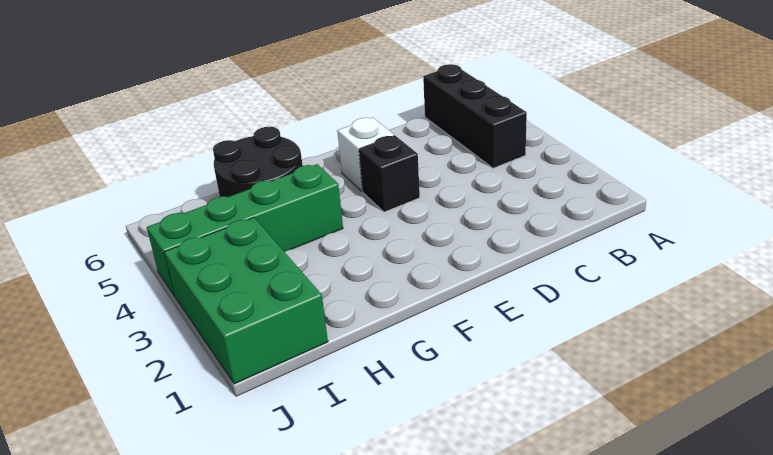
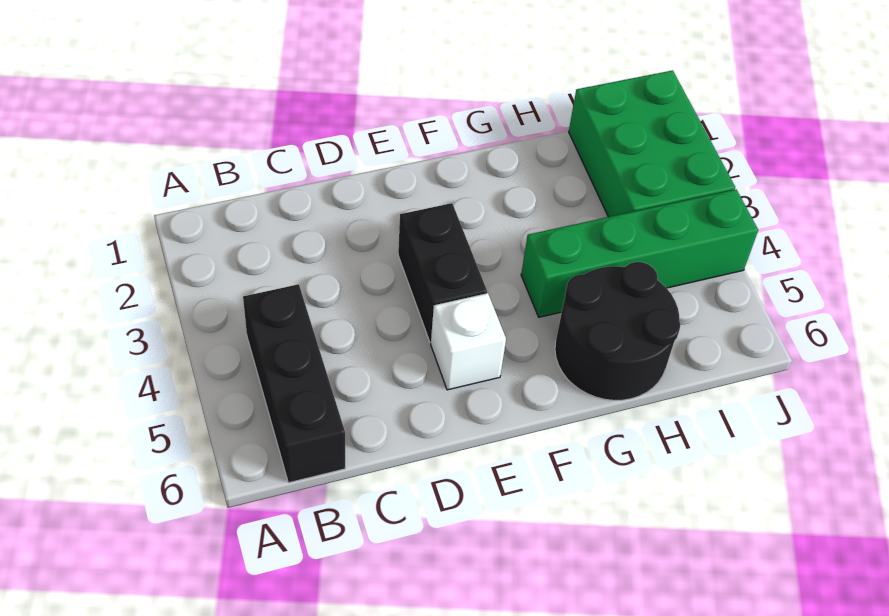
black brick E4 level 1 -> black brick E3:E4 level 1

